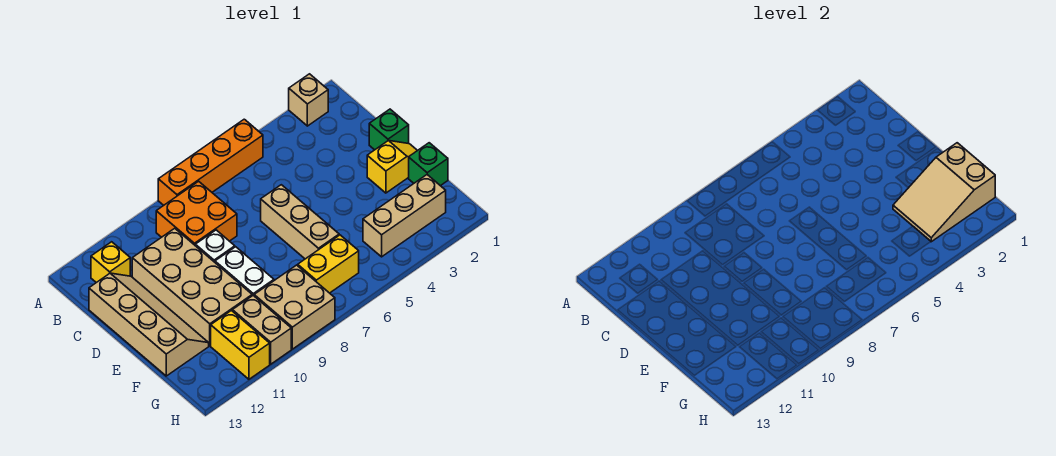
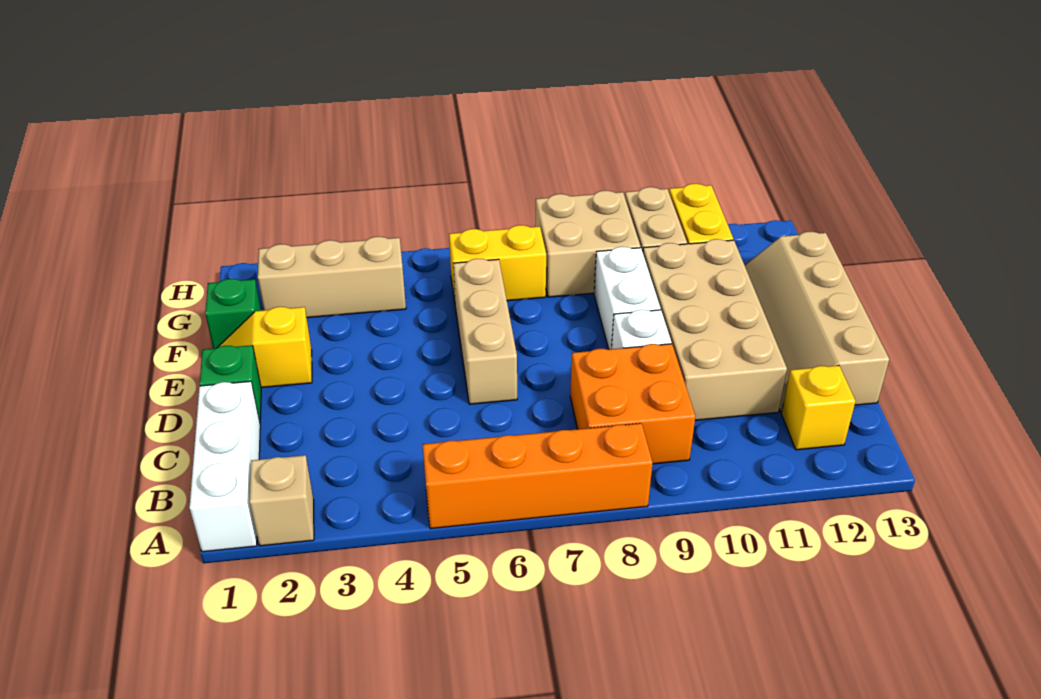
none -> white brick A1:C1 level 1
tan slope F1:G3 level 2 top 1 -> none

